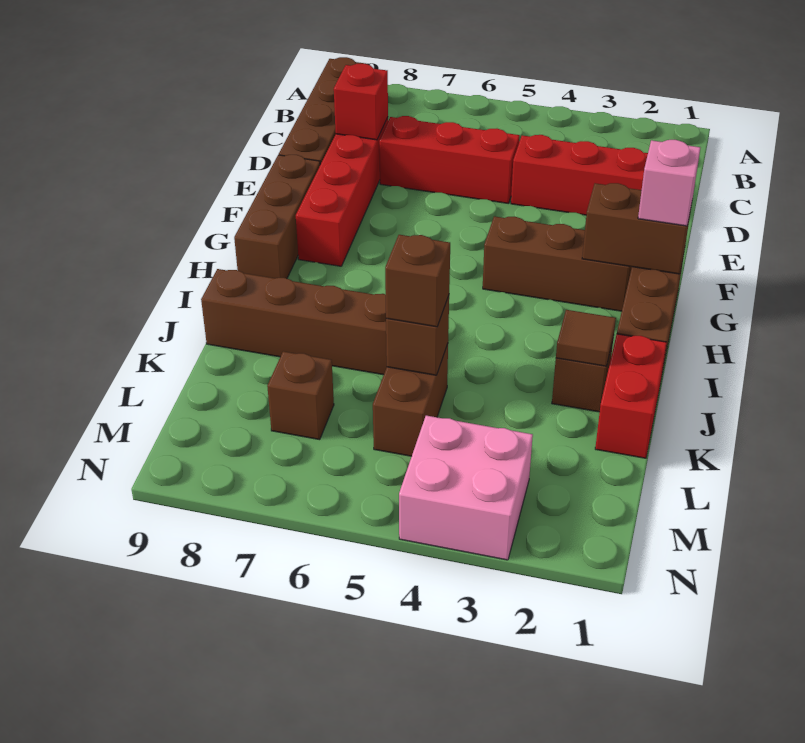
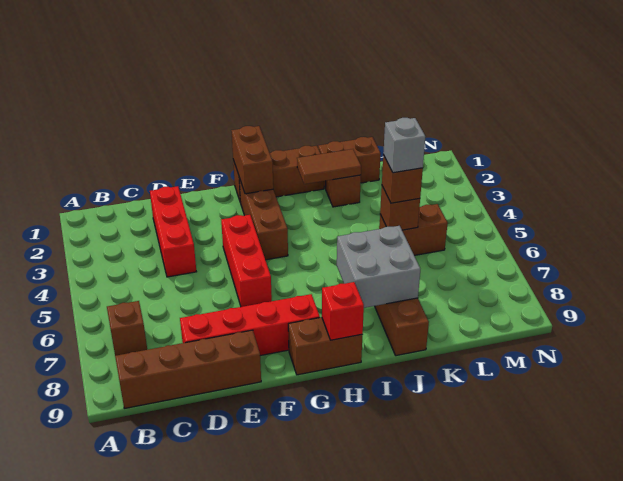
red brick D5:D7 level 1 -> red brick F4:F6 level 1
red brick D8 level 2 -> red brick H9 level 2
brown brick F9:H9 level 1 -> brown brick G9:H9 level 1
pink brick G1 level 3 -> none
none -> grey brick I7:J8 level 2
red brick J1:K1 level 1 -> brown brick J1:K1 level 1
brown tile J2 level 2 -> brown tile I2:J2 level 2
none -> grey brick K5 level 4
brown brick L7 level 1 -> brown brick B7 level 1
pink brick M3:N4 level 1 -> none

